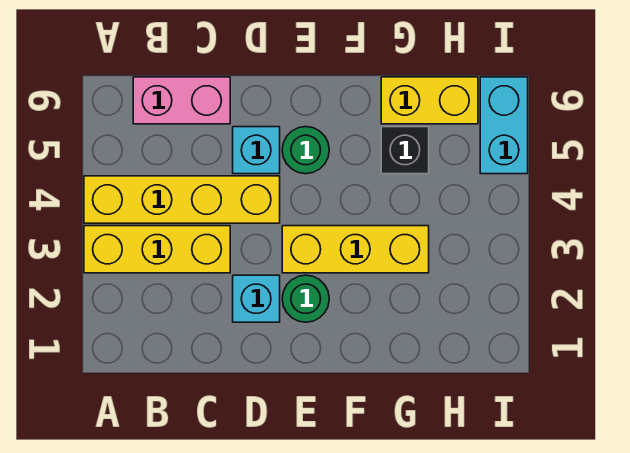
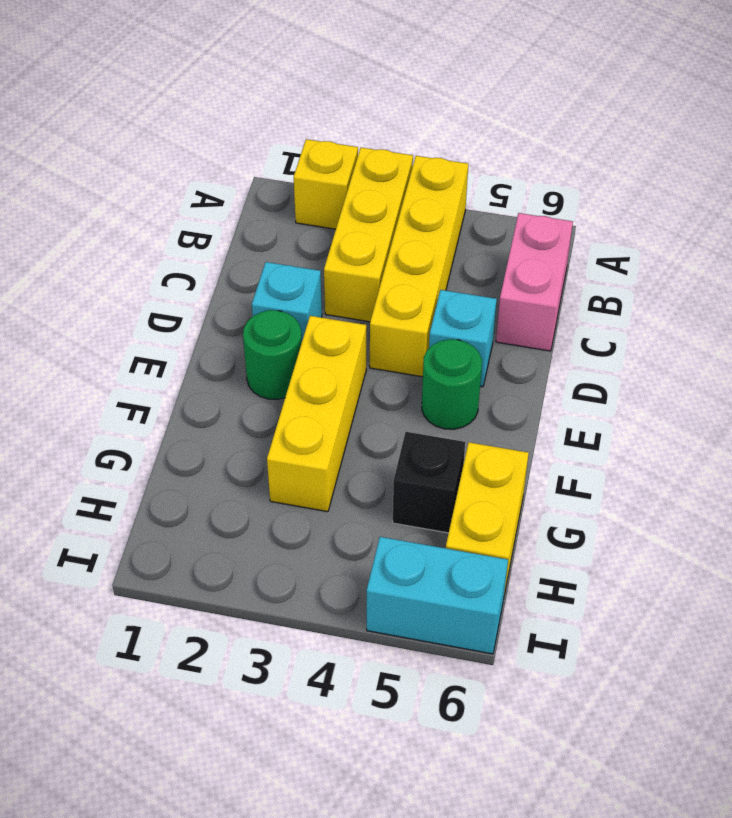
none -> yellow brick A2 level 1

